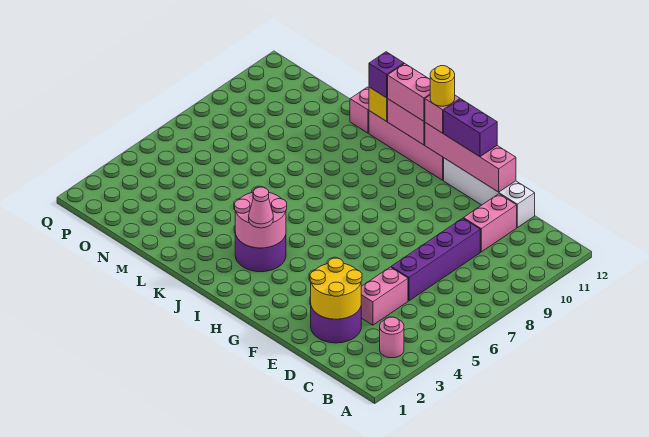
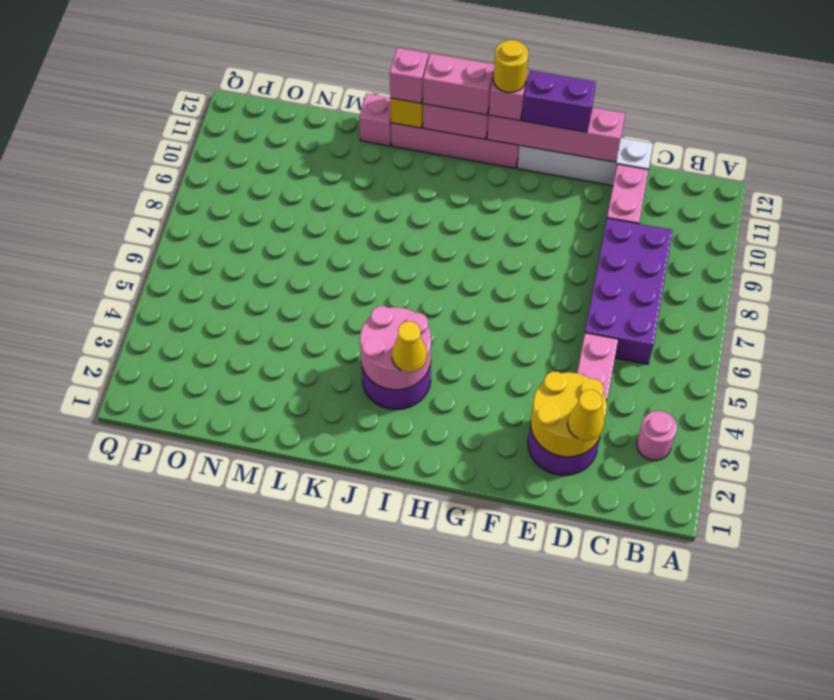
none -> yellow cone D2 level 3
purple brick D6:D9 level 1 -> purple brick C6:D9 level 1
pink cone I3 level 3 -> yellow cone I3 level 3
purple brick K12 level 3 -> pink brick K12 level 3

